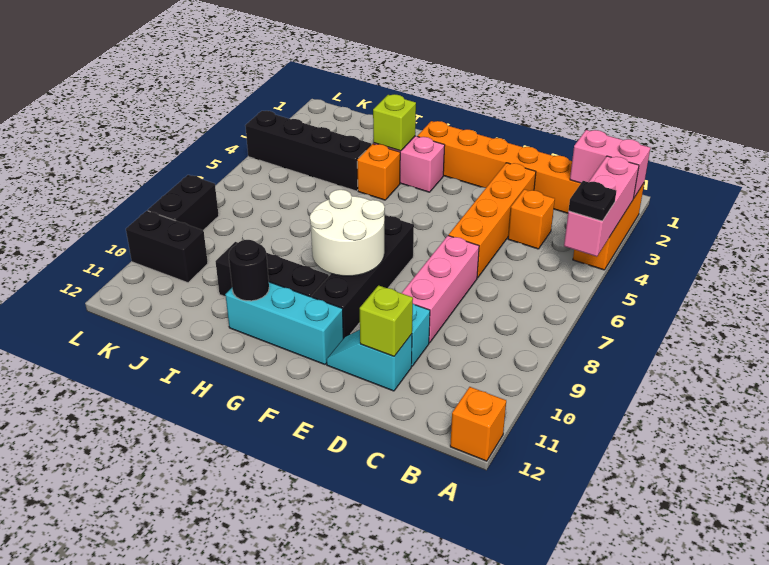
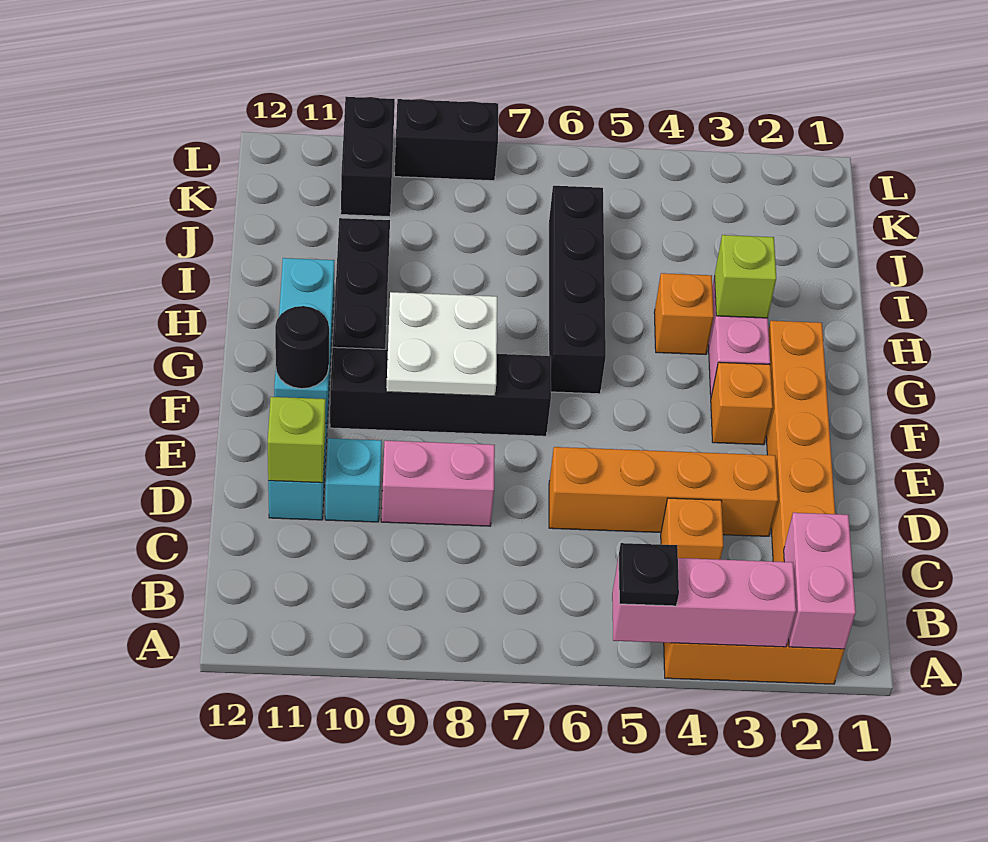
orange brick A12 level 1 -> orange brick F3 level 1
pink brick D7:D9 level 1 -> pink brick D8:D9 level 1
white round brick F8:G9 level 2 -> white plate F8:G9 level 2
black round brick H11 level 2 -> black round brick F11 level 2
black brick I4:L4 level 1 -> black brick G6:J6 level 1

